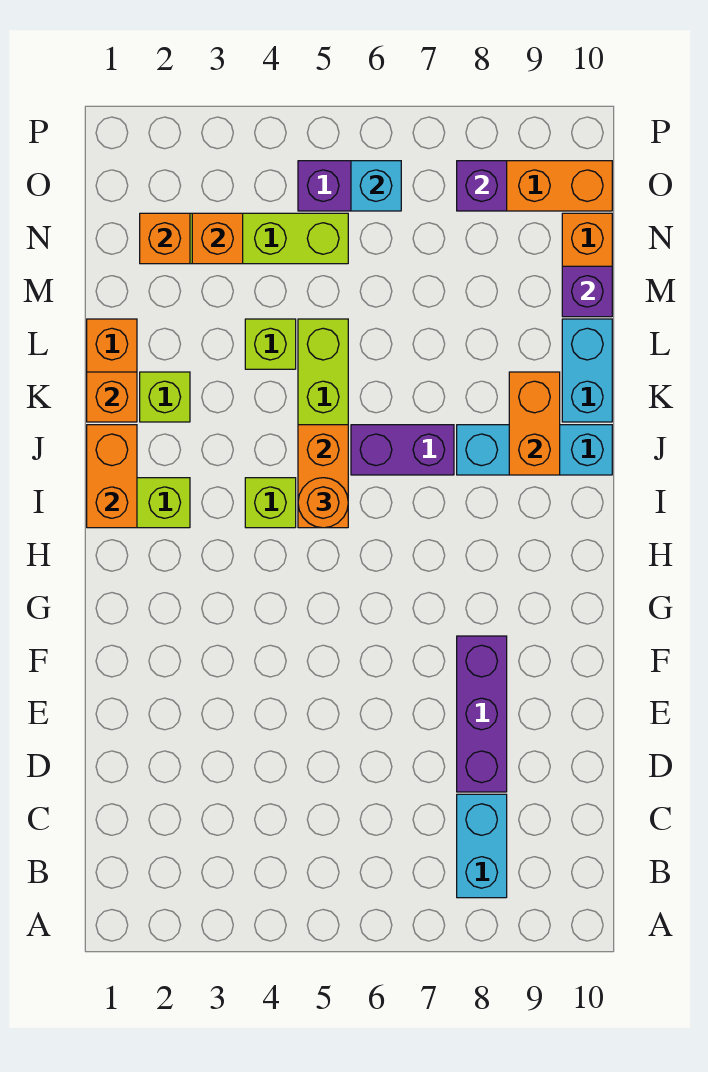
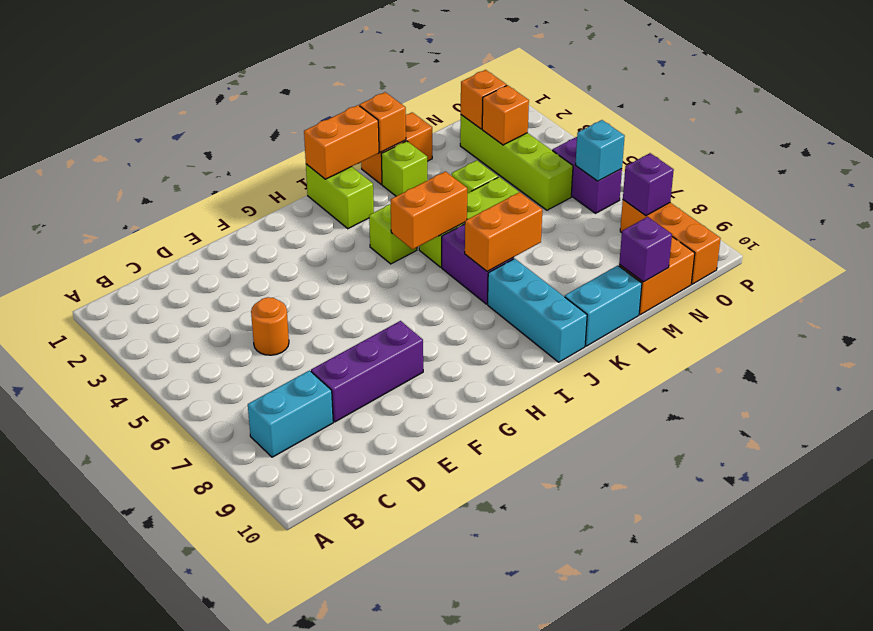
orange round brick I5 level 3 -> orange round brick D5 level 1
orange brick J9:K9 level 2 -> orange brick J7:K7 level 2

